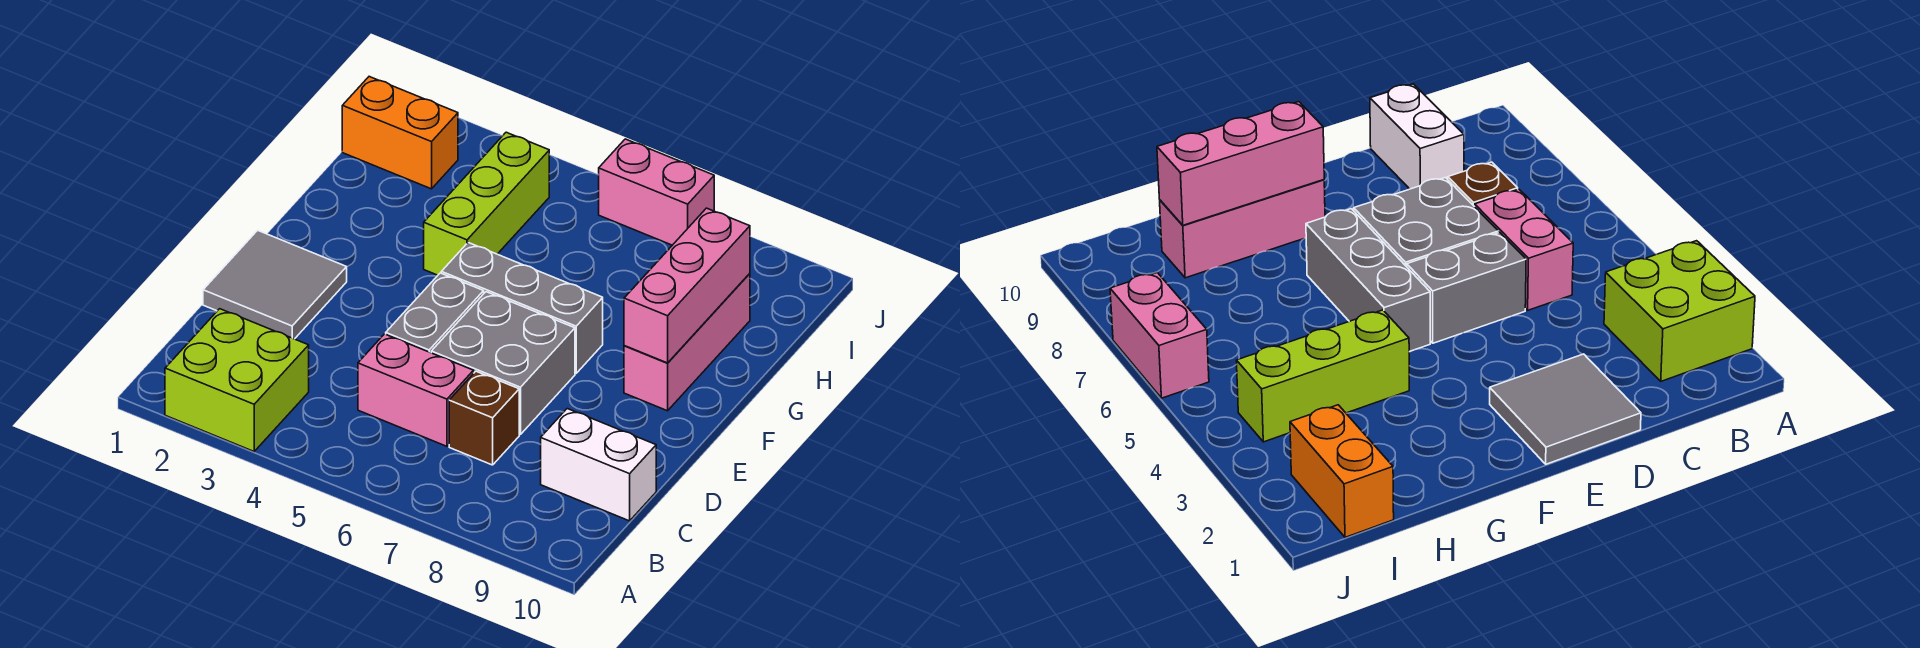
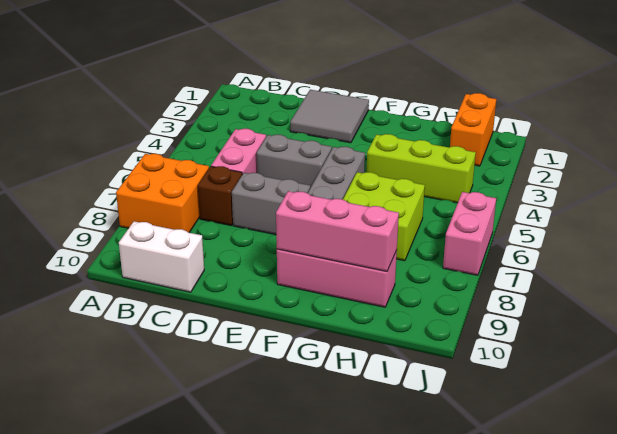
lime brick A2:B3 level 1 -> lime brick G6:H7 level 1
none -> orange brick A7:B8 level 1
white brick C9:C10 level 1 -> white brick B10:C10 level 1
grey brick D6:E7 level 1 -> grey brick D7:E7 level 1

